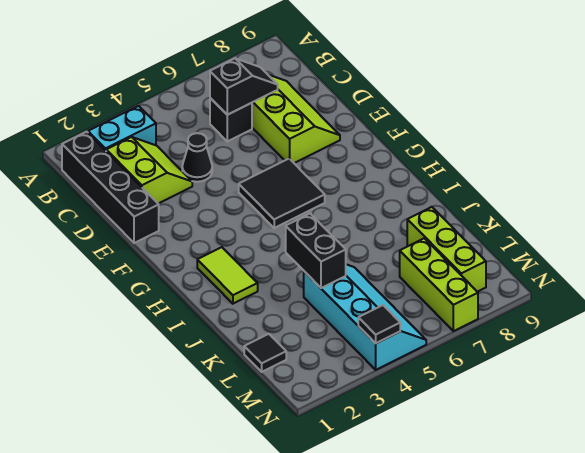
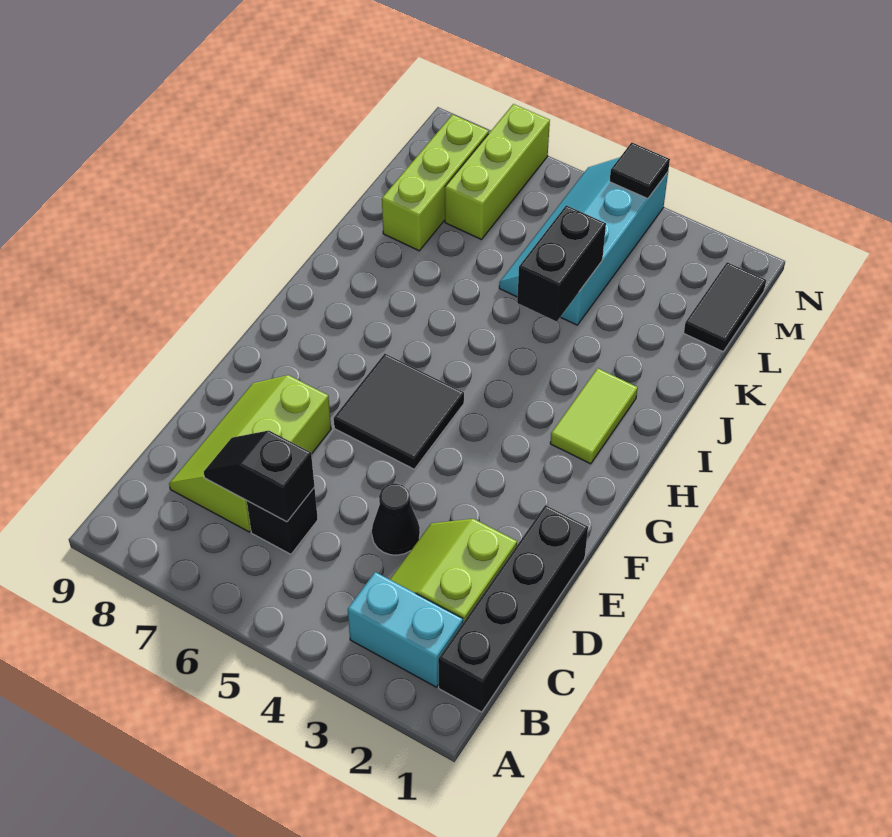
black tile L1 level 1 -> black tile L1:M1 level 1

